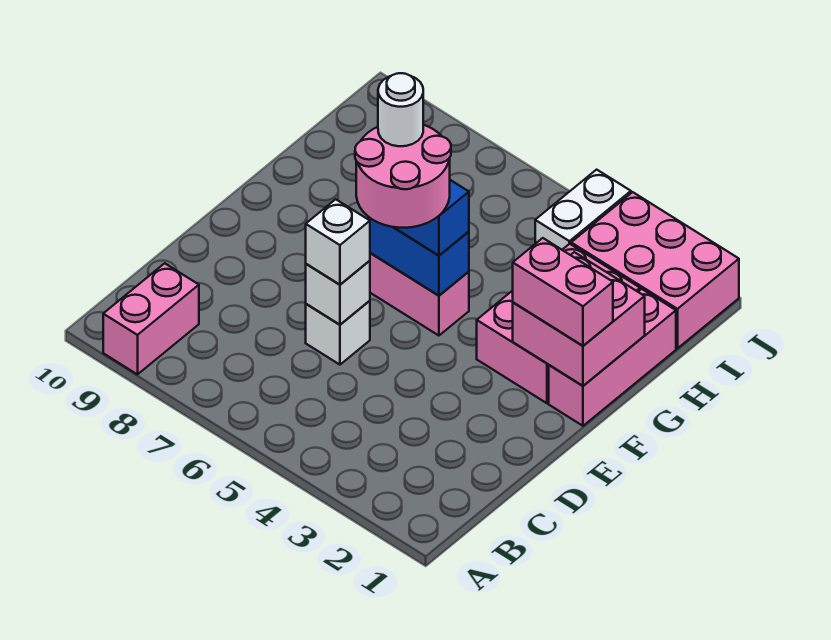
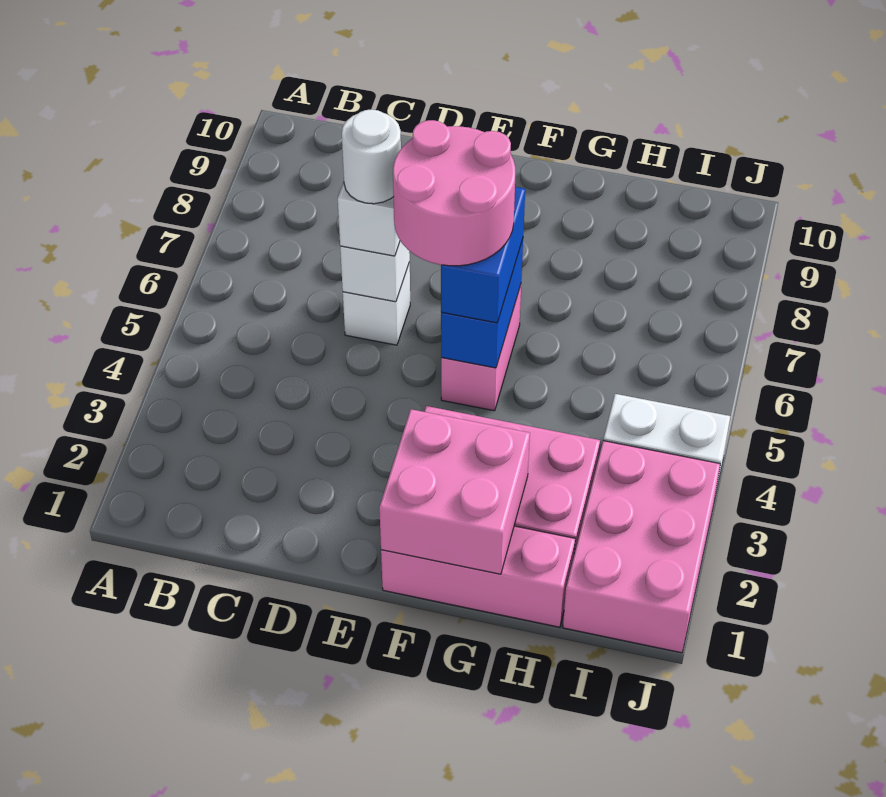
pink brick A9:B9 level 1 -> none
pink brick F1:F2 level 3 -> none
white round brick F6 level 5 -> white round brick D6 level 4

